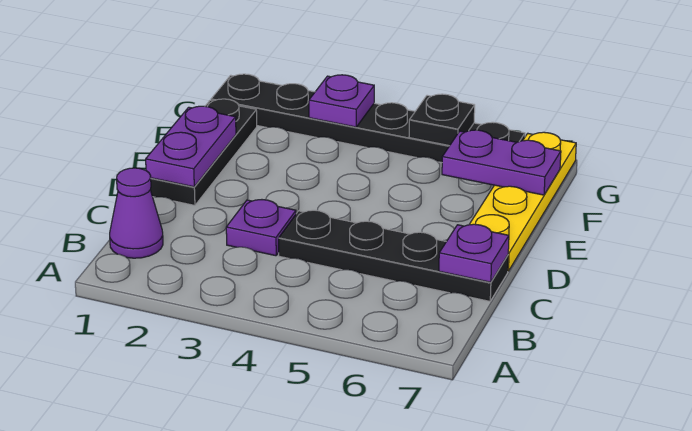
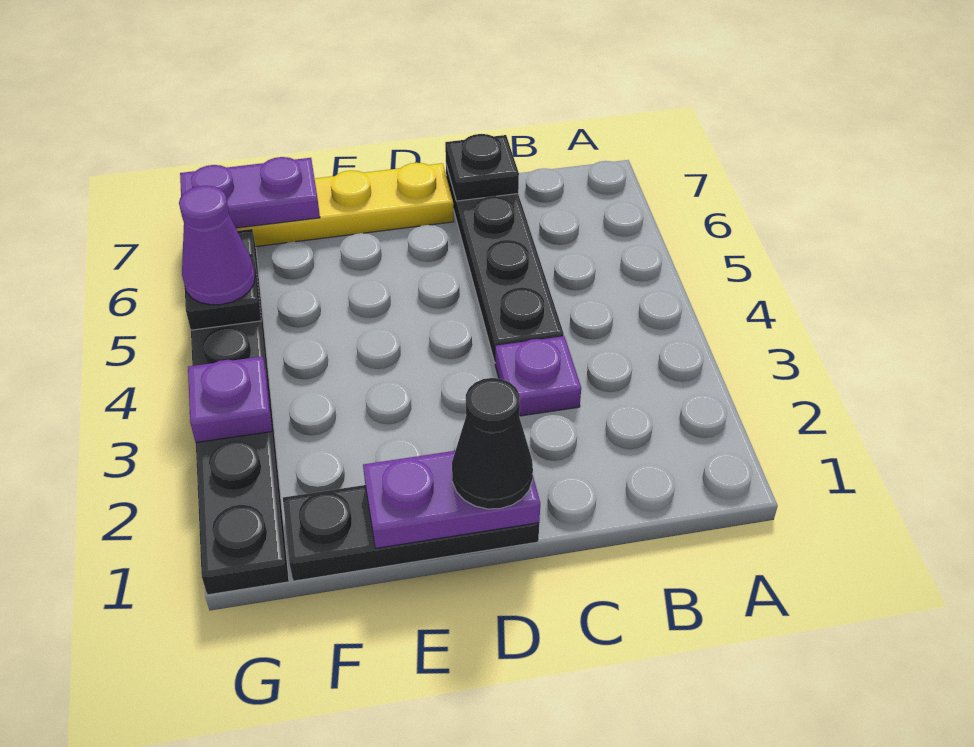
purple cone B1 level 1 -> purple cone G5 level 3
purple plate C7 level 2 -> black plate C7 level 2
none -> black cone D1 level 3
purple plate F6:F7 level 2 -> purple plate F7:G7 level 2

